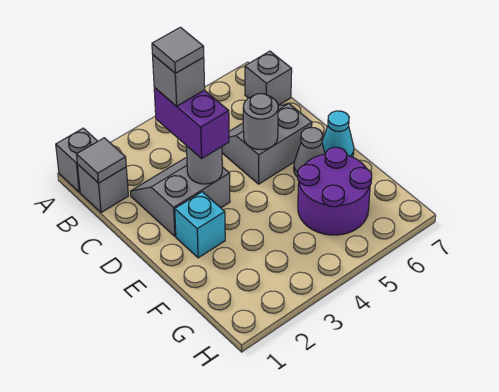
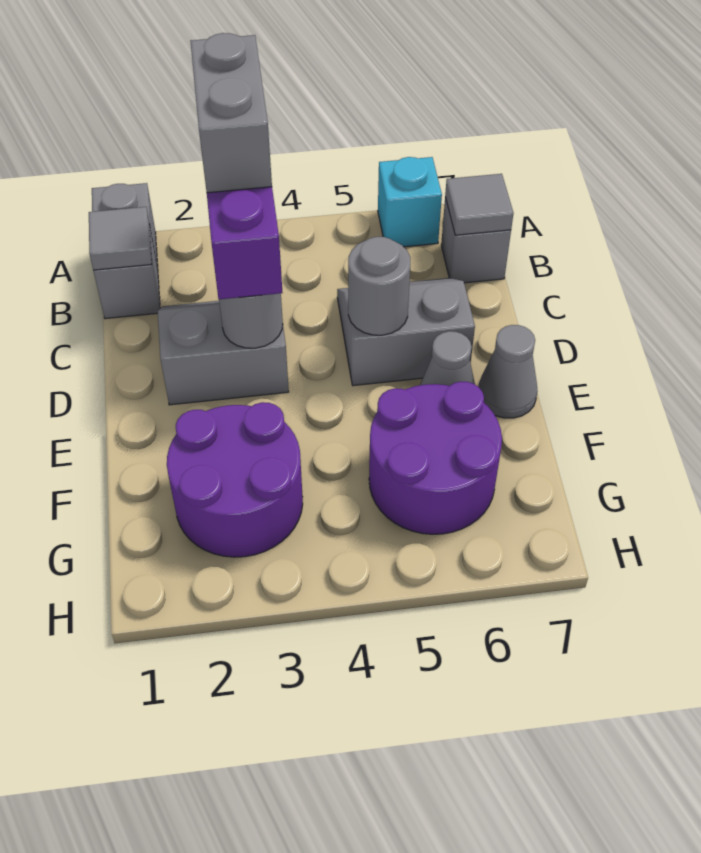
grey brick C3 level 4 -> grey brick B3:C3 level 4
grey tile C3 level 5 -> grey tile B7 level 2
cyan brick E2 level 1 -> cyan brick A6 level 1
cyan cone E7 level 1 -> grey cone E7 level 1
none -> purple round brick F2:G3 level 1

